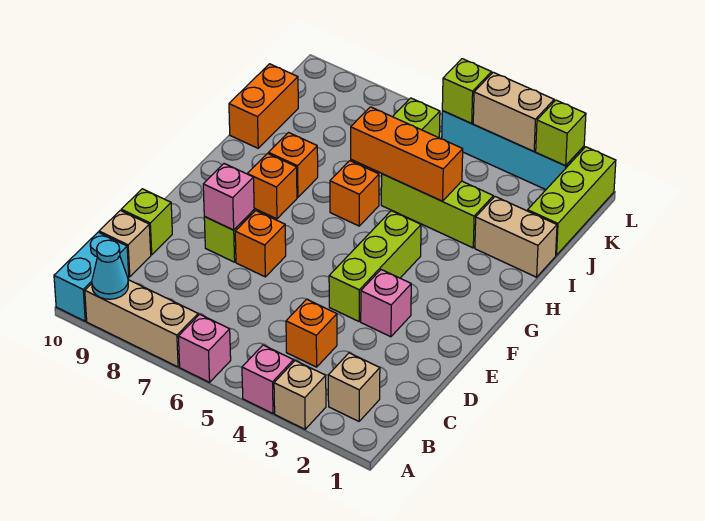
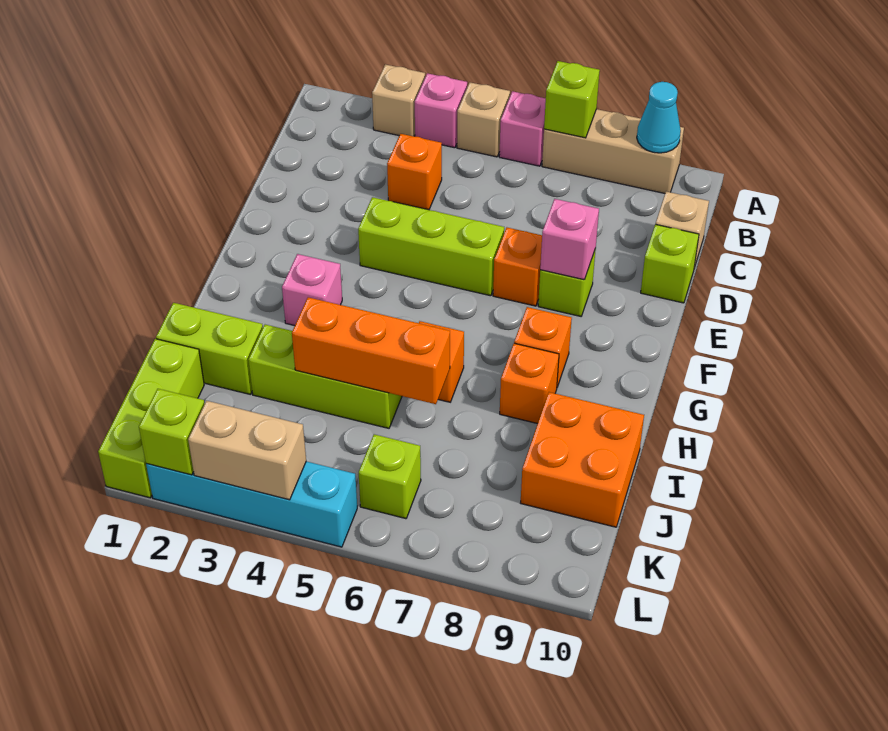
cyan brick A10:B10 level 1 -> none
tan brick B2 level 1 -> tan brick A5 level 1
pink brick E3 level 1 -> pink brick G3 level 1
lime brick E4:G4 level 1 -> lime brick E4:E6 level 1
tan brick I1:I2 level 1 -> lime brick I1:I2 level 1
orange brick I10:J10 level 1 -> orange brick I9:J10 level 1
lime brick L5 level 2 -> lime brick A7 level 2

